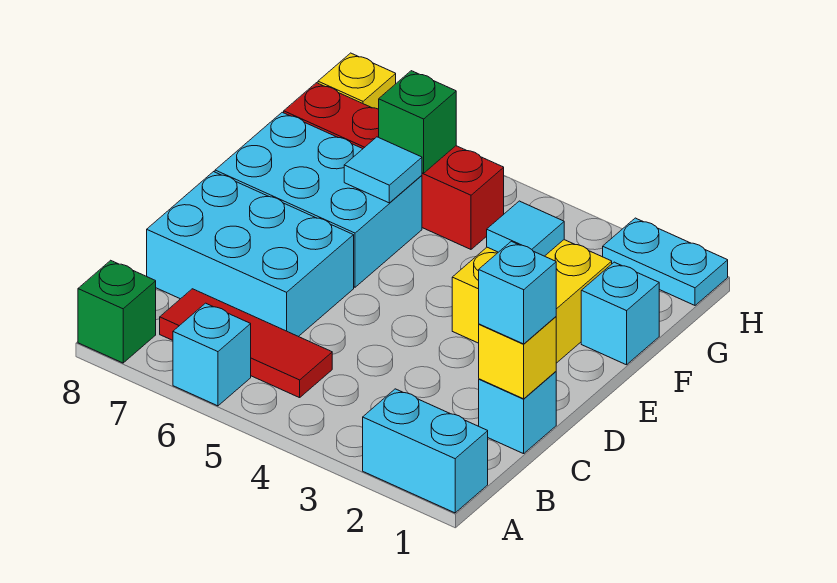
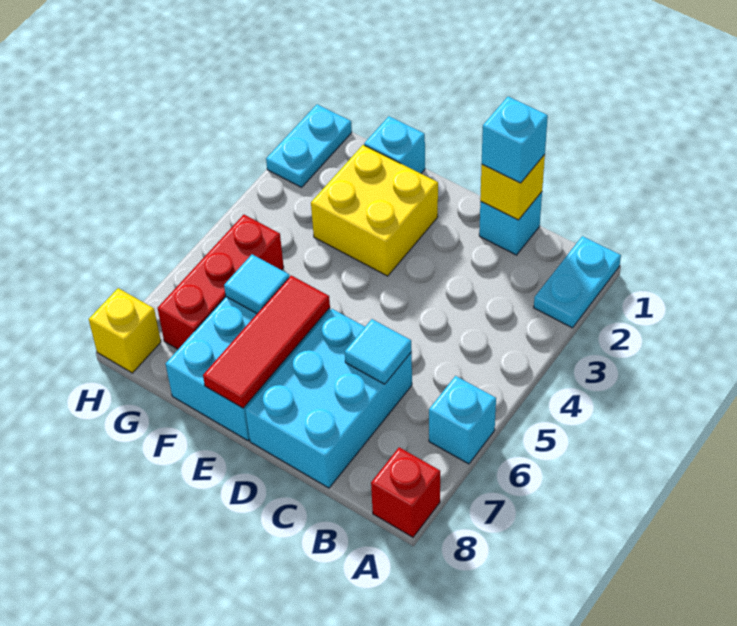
cyan brick A1:A2 level 1 -> cyan plate A1:A2 level 1
green brick A8 level 1 -> red brick A8 level 1
red tile B5:B7 level 1 -> red tile E6:E8 level 2
cyan tile F3 level 2 -> cyan tile C6 level 2
red brick G5:G8 level 1 -> red brick G5:G7 level 1
green brick G6 level 2 -> none

